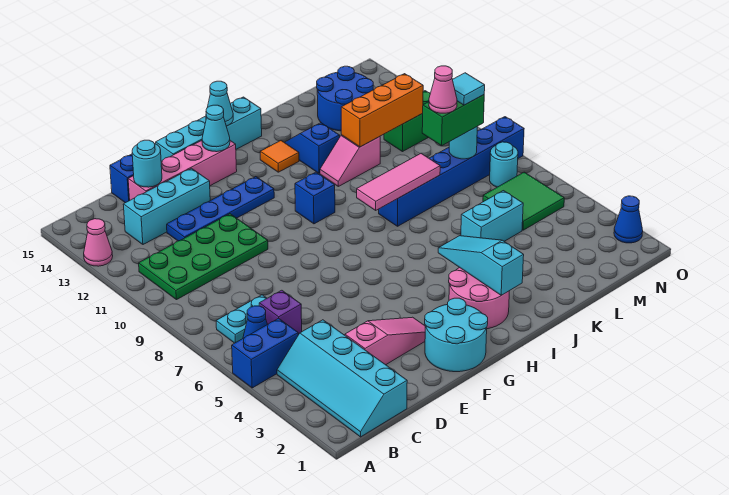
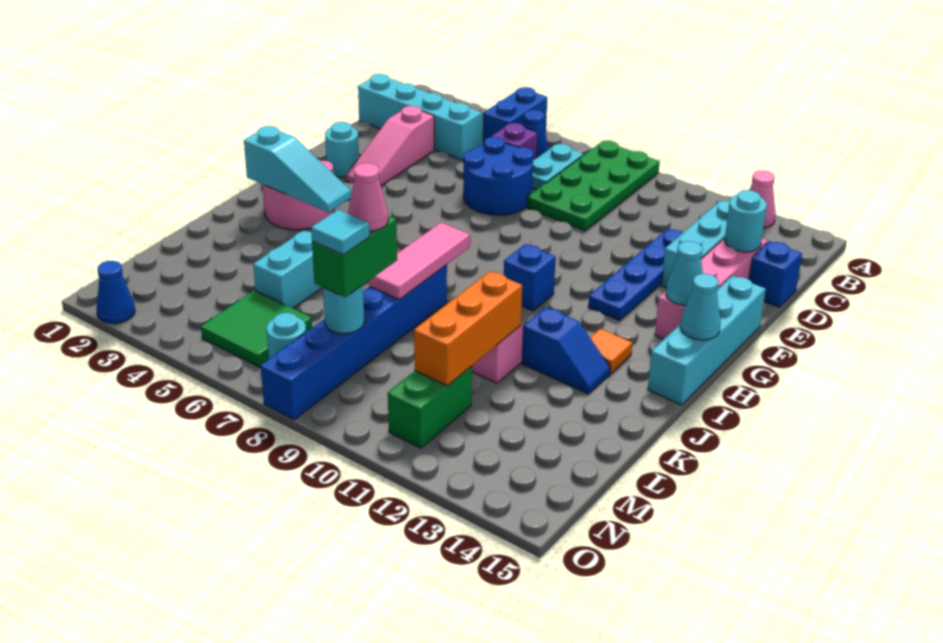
green plate B10:E11 level 1 -> green plate A8:D9 level 1
cyan round brick F1:G2 level 1 -> cyan round brick F2 level 1
blue round brick L13:M14 level 1 -> blue round brick D6:E7 level 1

